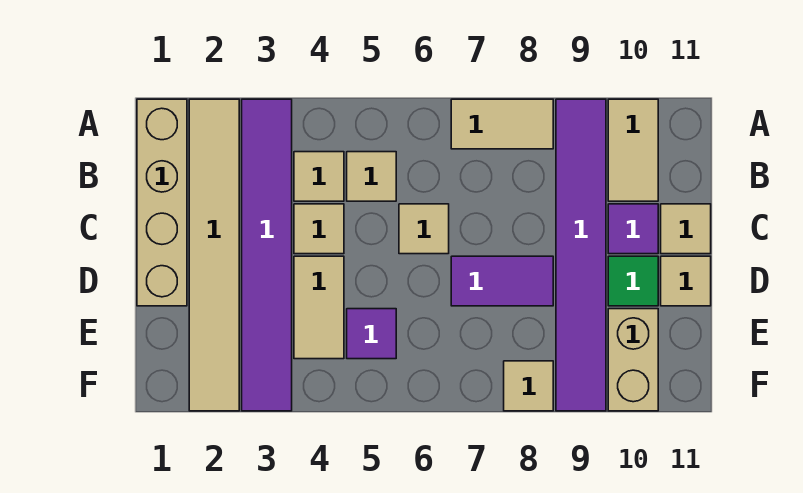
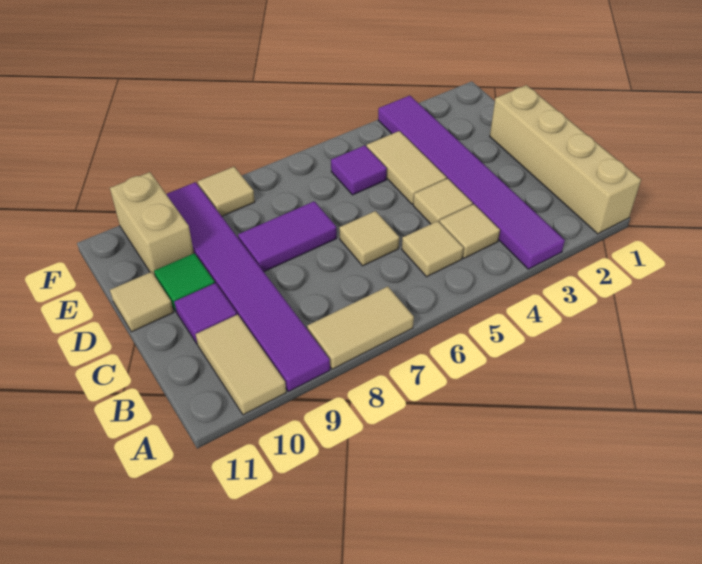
tan tile A2:F2 level 1 -> none
tan tile C11 level 1 -> none

